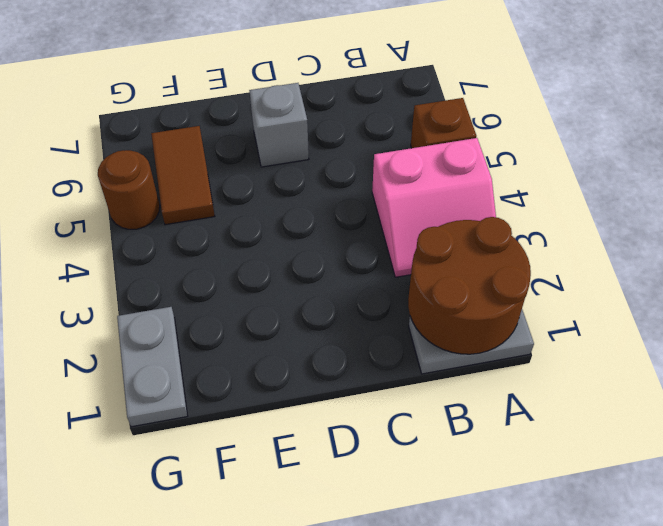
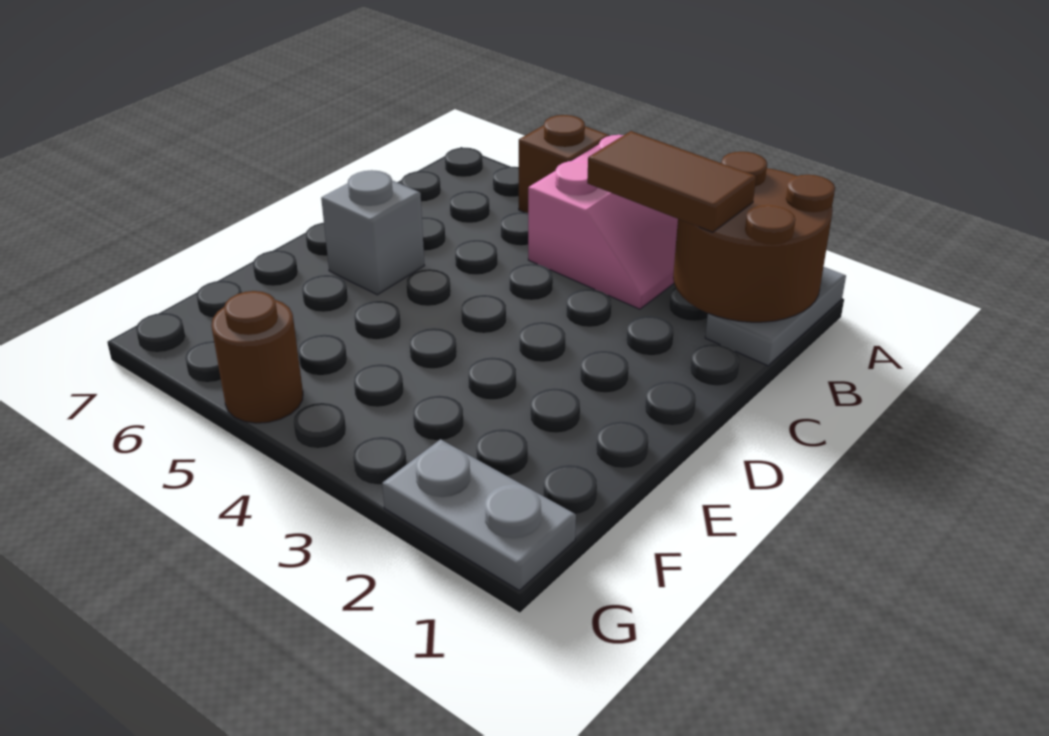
brown tile F5:F6 level 1 -> brown tile B2:B3 level 3

